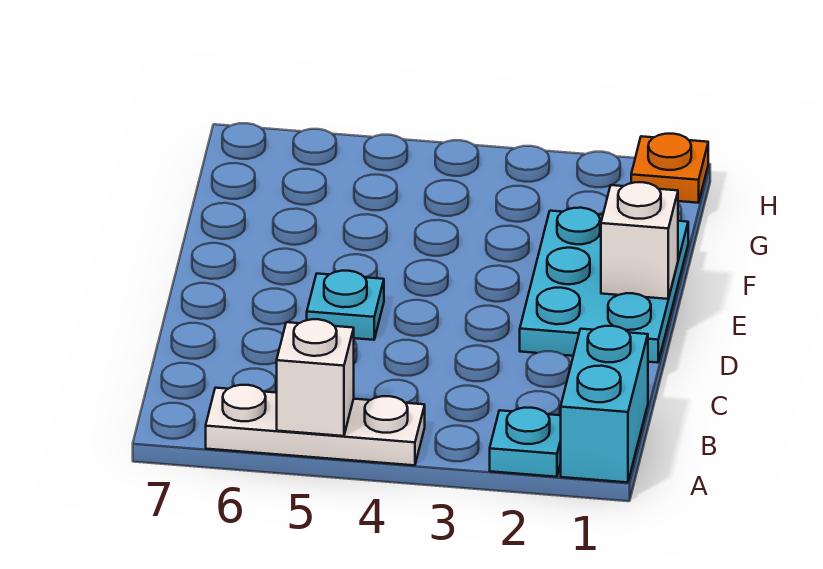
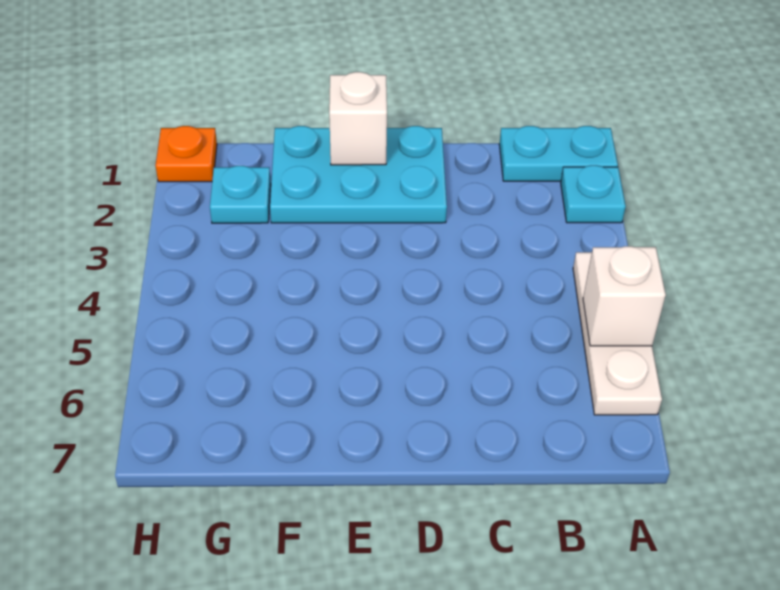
cyan brick A1:B1 level 1 -> cyan plate A1:B1 level 1
cyan plate D5 level 1 -> cyan plate G2 level 1

